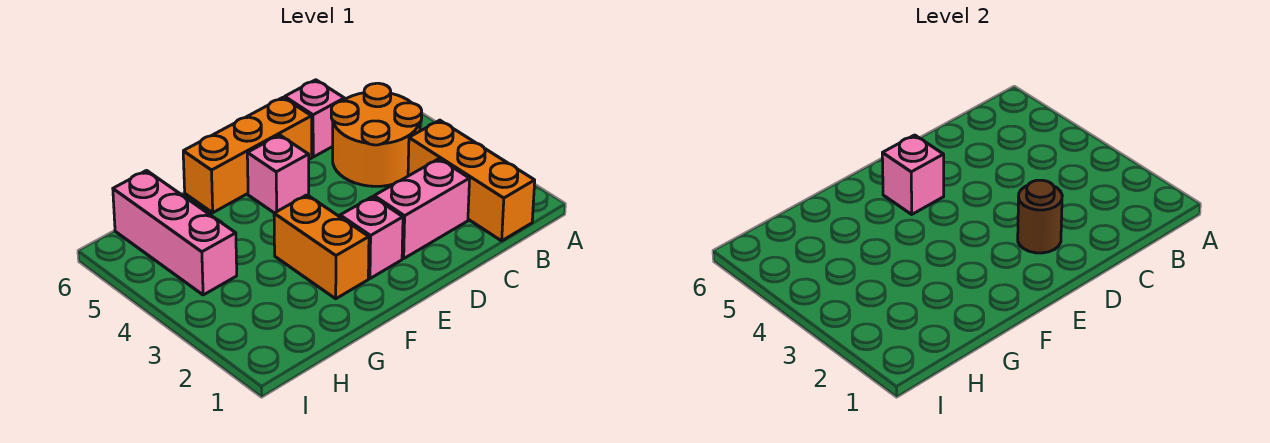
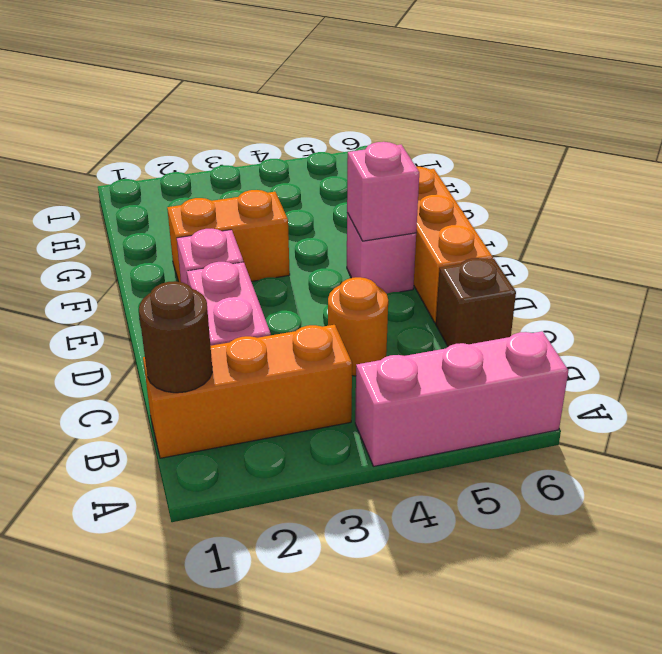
orange round brick B4:C5 level 1 -> orange round brick C4 level 1
pink brick C6 level 1 -> brown brick C6 level 1
brown round brick D2 level 2 -> brown round brick B1 level 2
pink brick H4:H6 level 1 -> pink brick A4:A6 level 1

